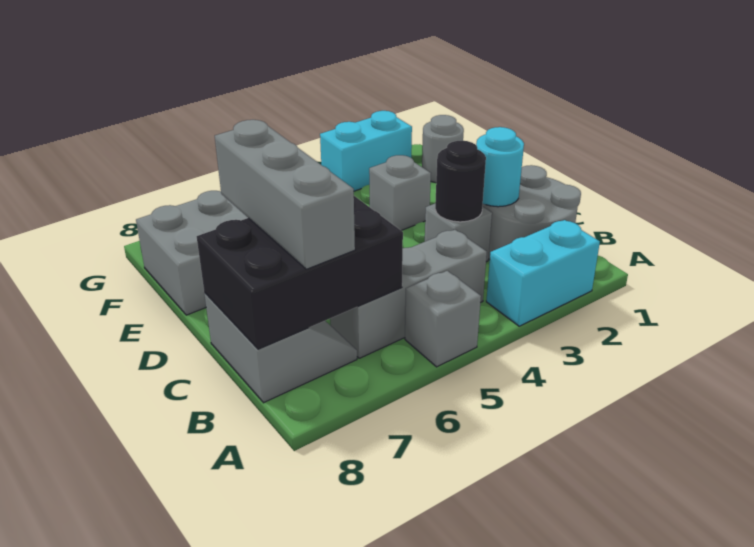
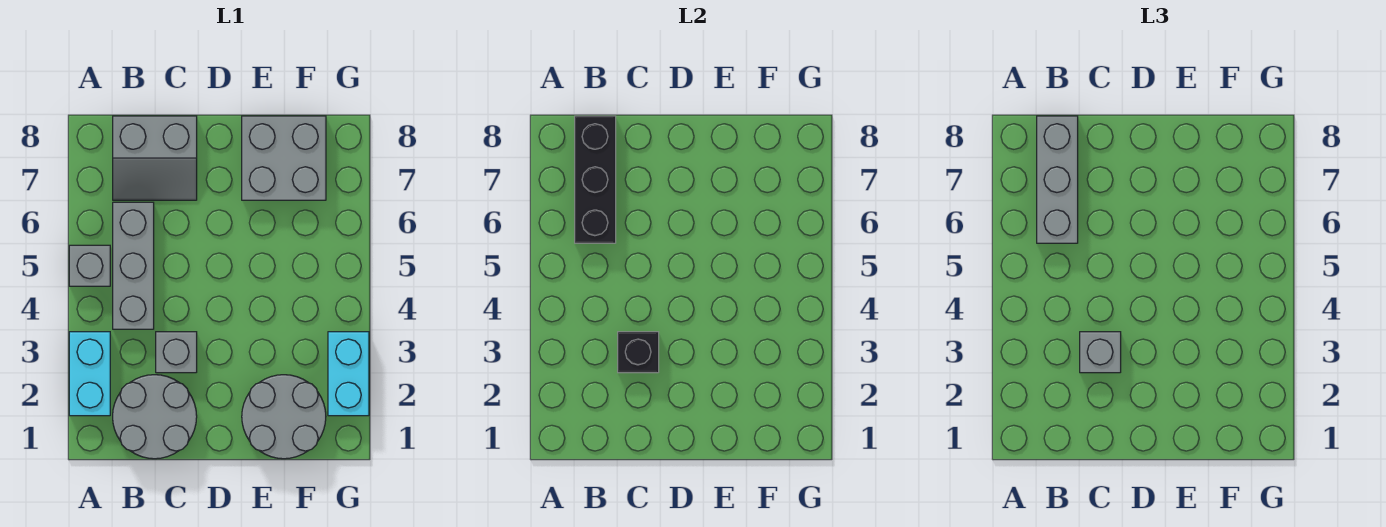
black brick B6:C8 level 2 -> black brick B6:B8 level 2
grey brick B7:D7 level 3 -> grey brick B6:B8 level 3
cyan round brick C2 level 2 -> none
black round brick C3 level 2 -> black brick C3 level 2
grey brick E3 level 1 -> grey brick C3 level 3
grey round brick F1 level 1 -> grey round brick E1:F2 level 1

